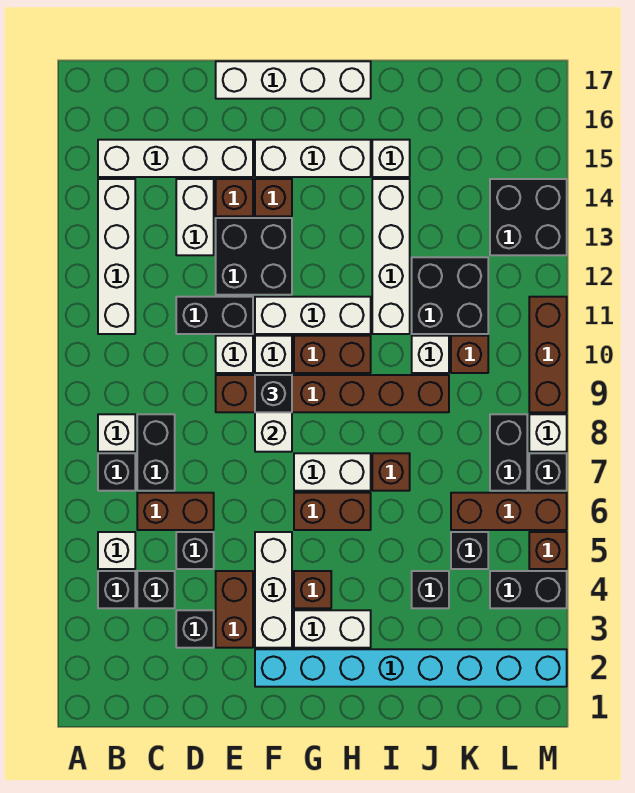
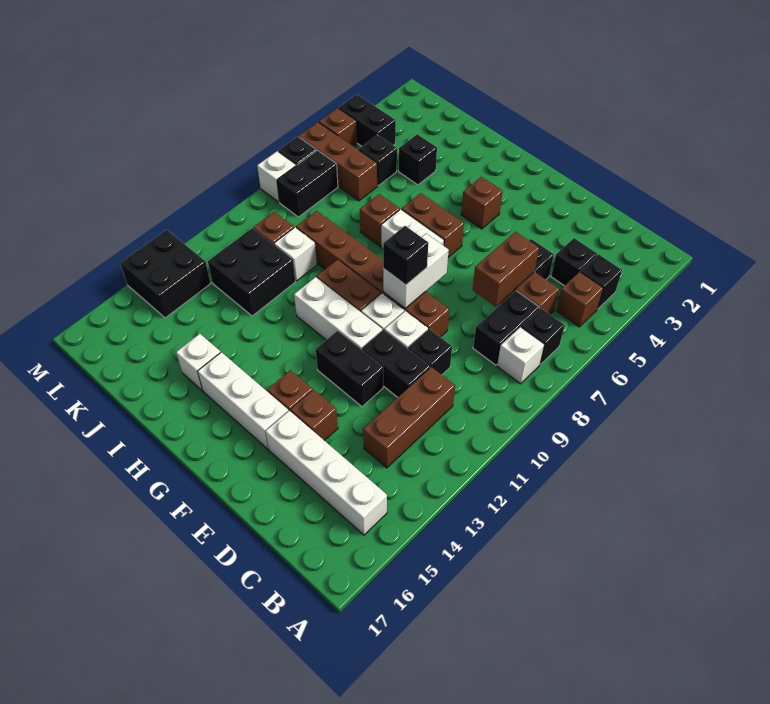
white brick B5 level 1 -> brown brick B5 level 1
white brick B11:B14 level 1 -> none
black brick D3 level 1 -> black brick D10 level 1
white brick D13:D14 level 1 -> none
brown brick E3:E4 level 1 -> brown brick D6:D7 level 2
black brick E12:F13 level 1 -> black brick E12:F12 level 1
white brick E17:H17 level 1 -> none
cyan brick F2:M2 level 1 -> none
white brick F3:F5 level 1 -> none
white brick G3:H3 level 1 -> none
white brick I11:I14 level 1 -> none
brown brick M9:M11 level 1 -> brown brick C11:C13 level 1

